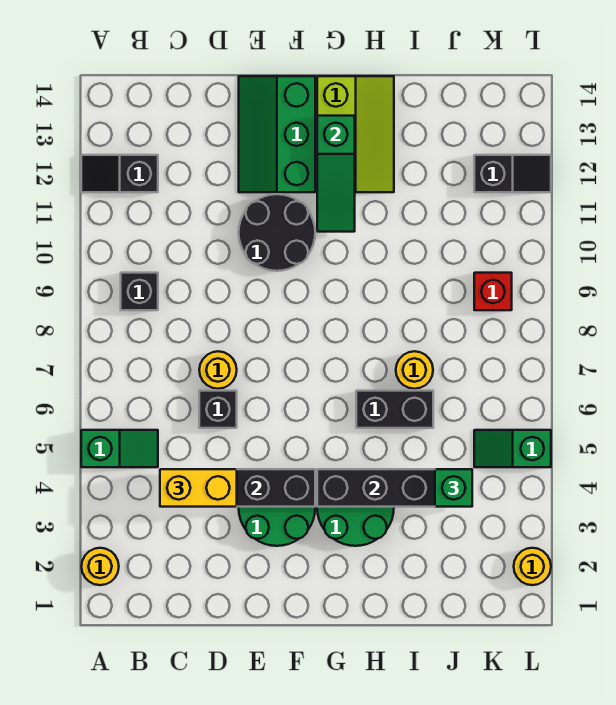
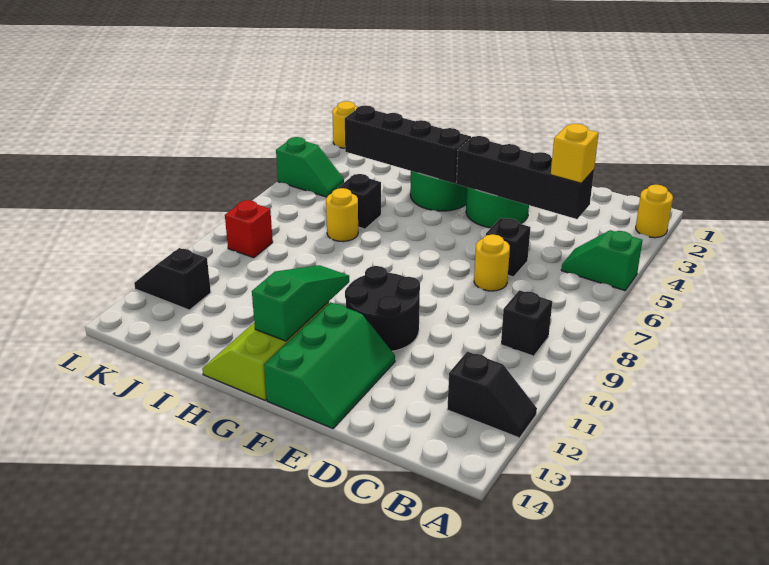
yellow brick C4:D4 level 3 -> yellow brick C4 level 3
black brick H6:I6 level 1 -> black brick I6 level 1
green brick J4 level 3 -> none

